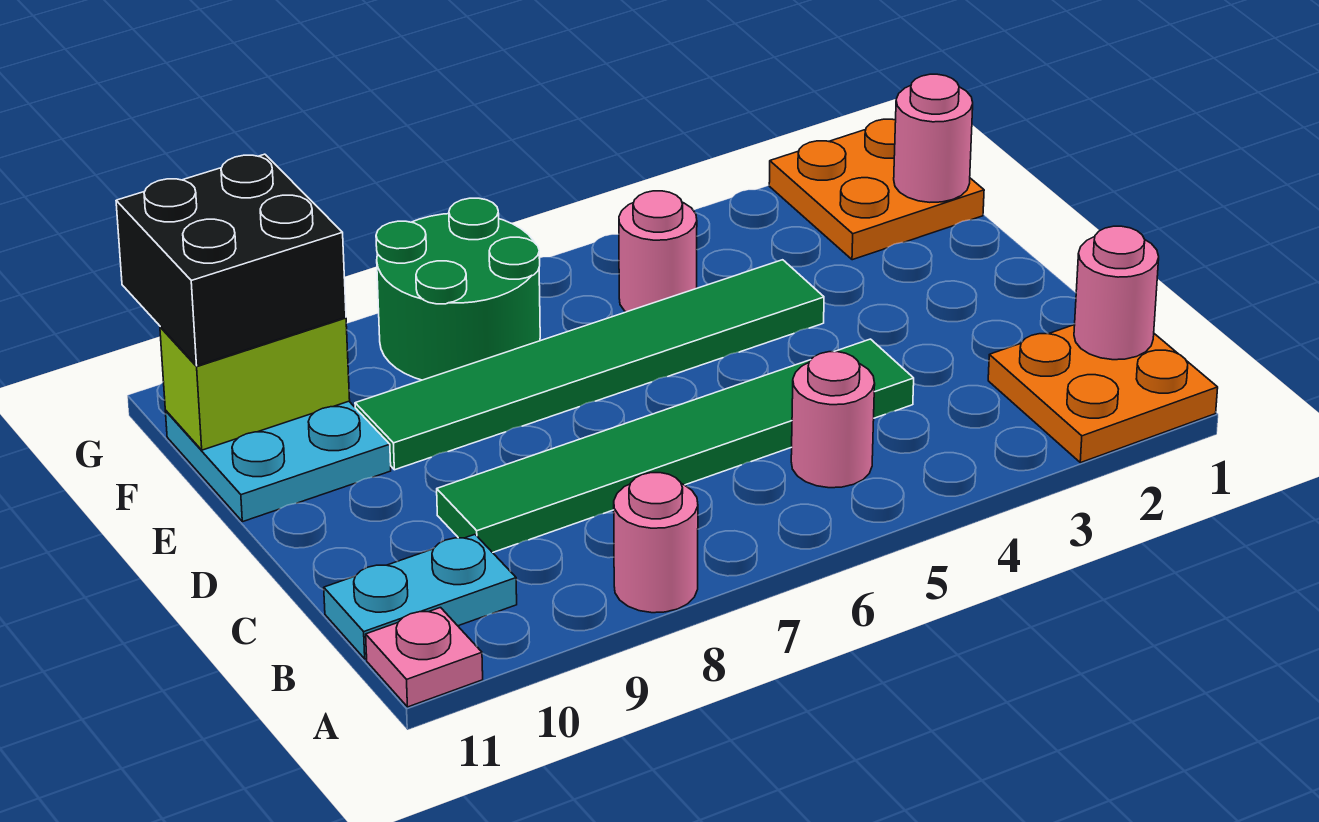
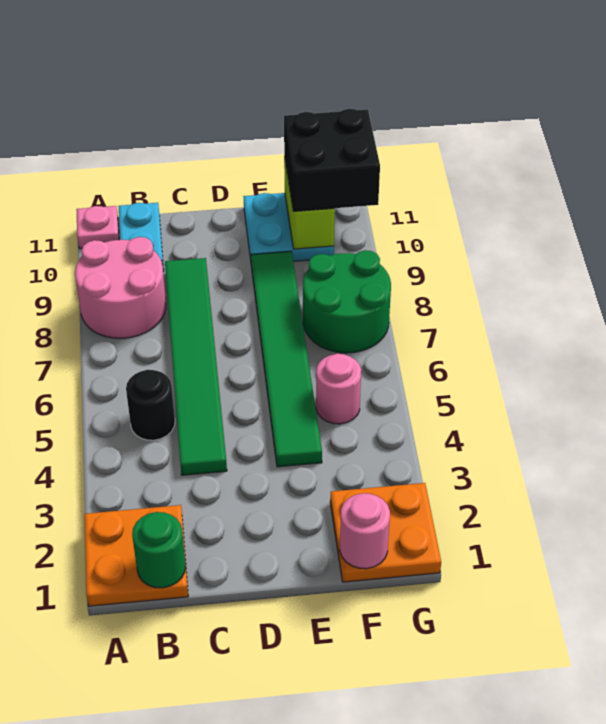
pink round brick A8 level 1 -> pink round brick A8:B9 level 1
pink round brick B1 level 2 -> green round brick B1 level 2
pink round brick B5 level 1 -> black round brick B5 level 1

